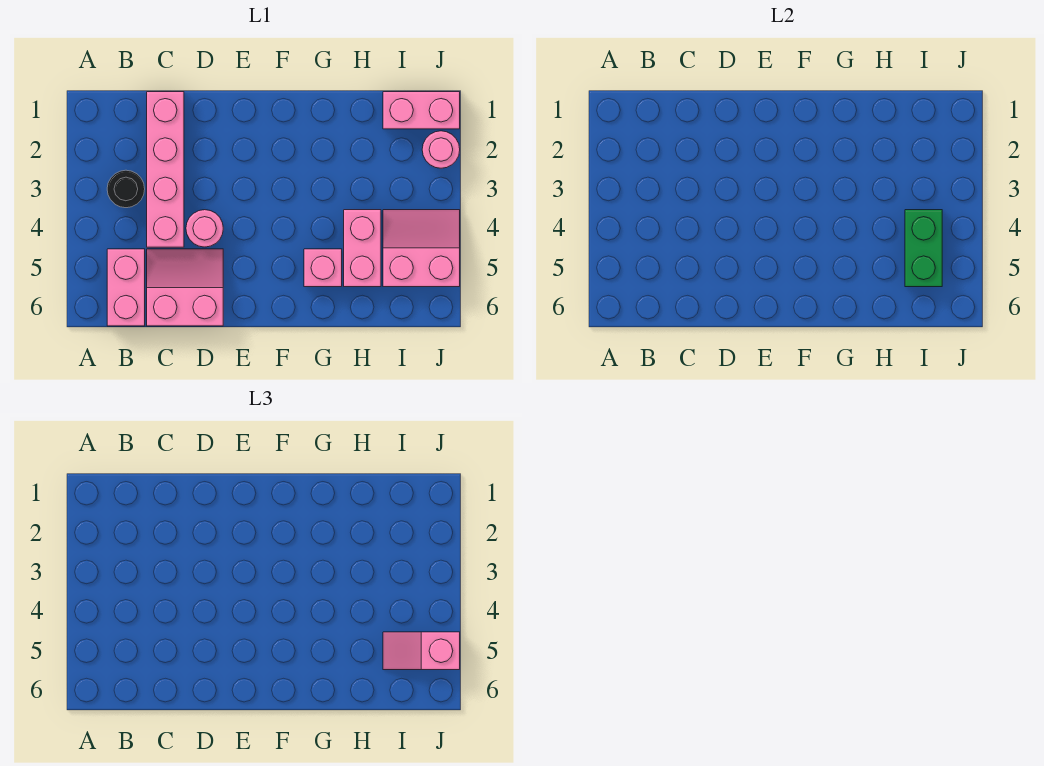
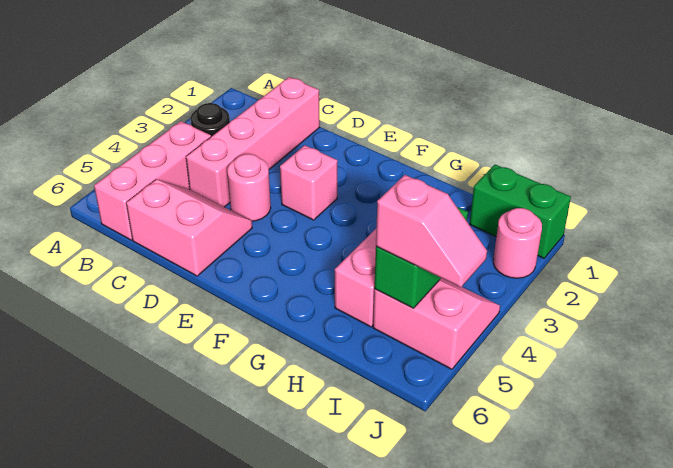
pink brick B5:B6 level 1 -> pink brick B4:B6 level 1
pink brick G5 level 1 -> pink brick E3 level 1
pink brick I1:J1 level 1 -> green brick I1:J1 level 1
pink slope I5:J5 level 3 top J -> pink slope I5:J5 level 3 top I

